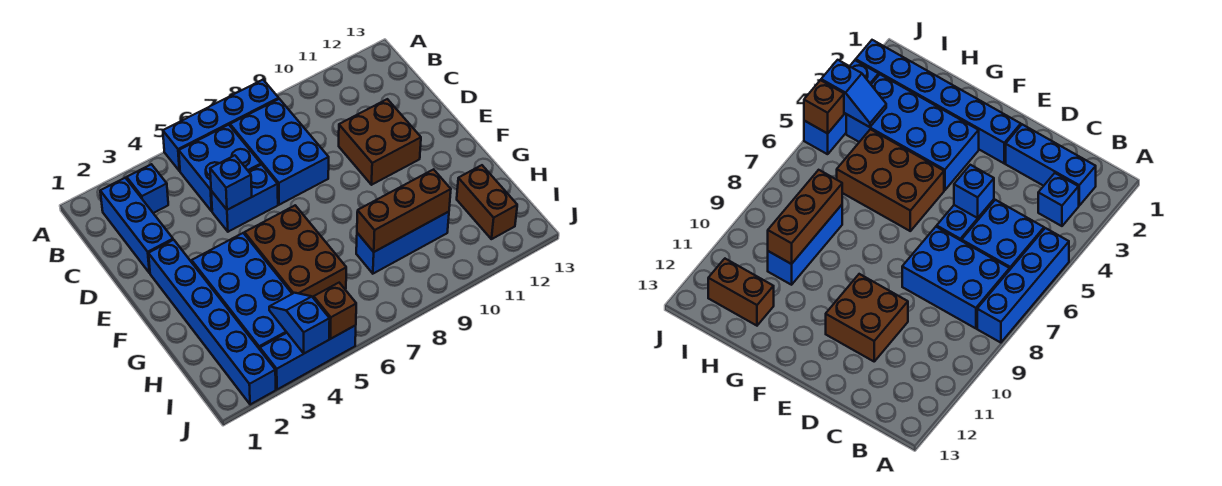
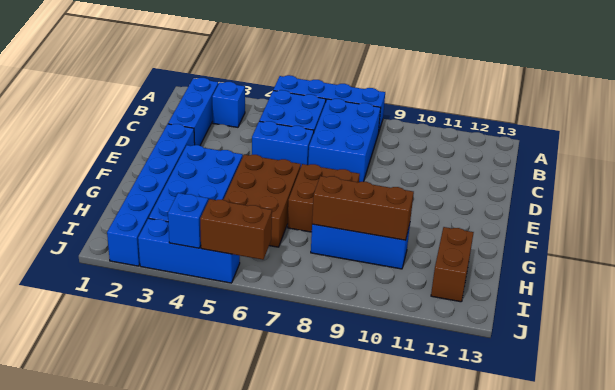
blue brick D5 level 2 -> none
brown brick D10:E11 level 1 -> brown brick F7:G8 level 1
brown brick J5 level 2 -> brown brick J5:J6 level 2

